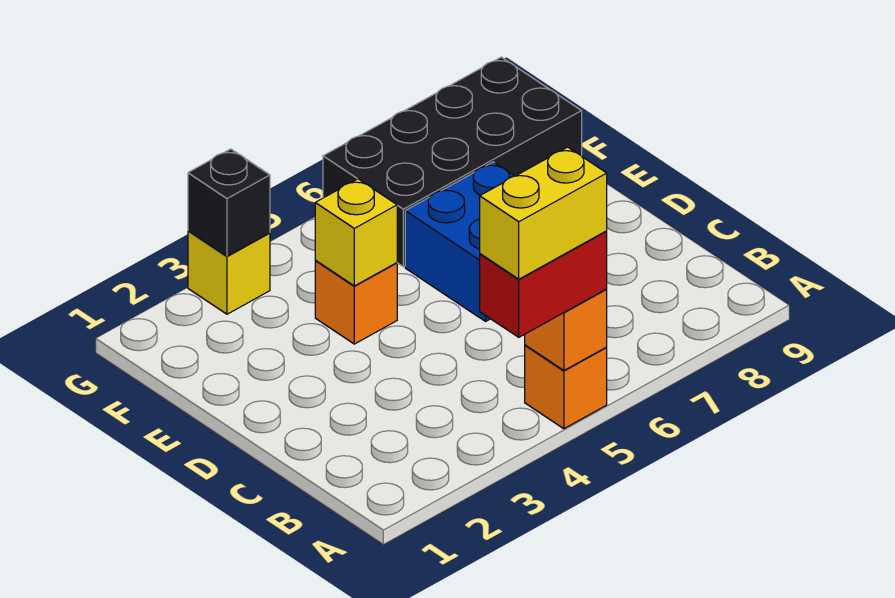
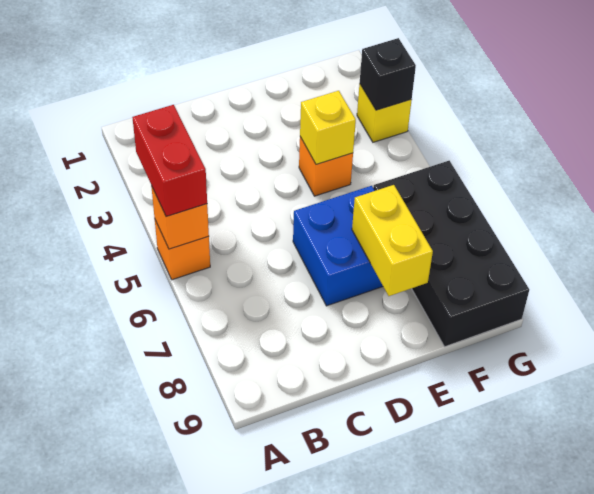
yellow brick A4:A5 level 4 -> yellow brick E7:E8 level 2

